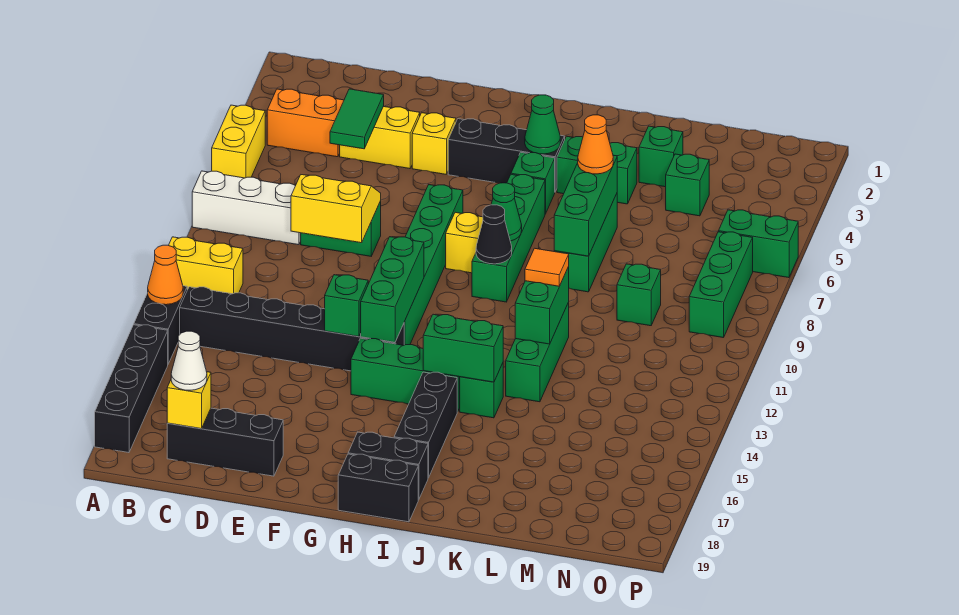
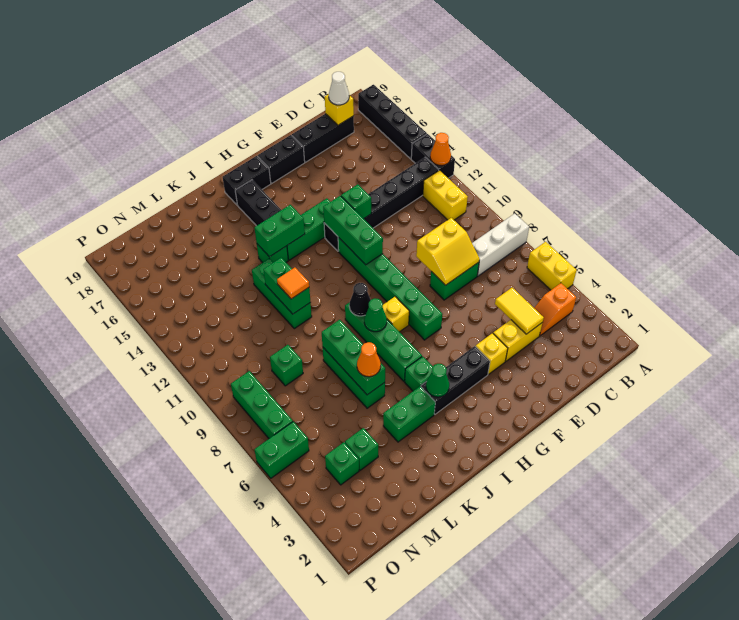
yellow brick A11:B11 level 1 -> yellow brick B11:B12 level 1
orange brick B4:C4 level 1 -> orange slope B4:C4 level 1 top B
green tile D4:D5 level 2 -> yellow tile D4:D5 level 2
black brick H19:I19 level 1 -> black brick F18:G18 level 1
green brick L3 level 1 -> green brick N4 level 1

